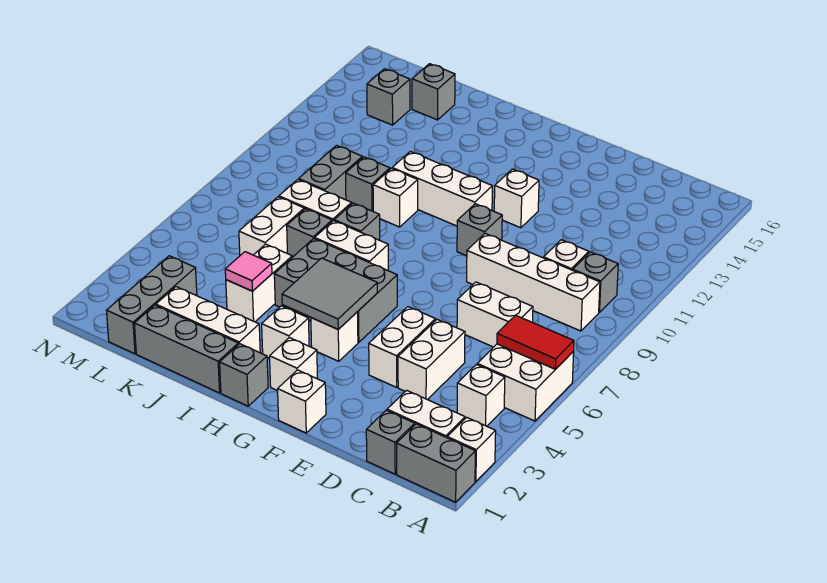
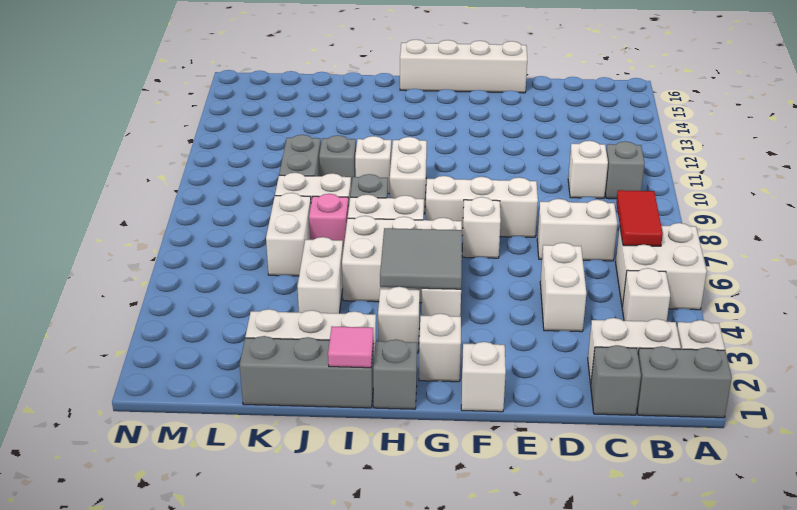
red tile A6:B6 level 2 -> red tile B6:B7 level 2
white brick B9:E9 level 1 -> white brick E16:H16 level 1
white brick E4:E5 level 1 -> white brick H9:H10 level 1
grey brick F10 level 1 -> none
white brick F12 level 1 -> white brick F7 level 1
grey brick G5:I6 level 1 -> white brick G5:I6 level 1
white brick G11:I11 level 1 -> white brick E8:G8 level 1
pink tile J4 level 2 -> pink tile I1 level 2
grey brick J7 level 1 -> pink brick J7 level 1
grey brick K15 level 1 -> none
grey brick L1:L3 level 1 -> none
grey brick L14 level 1 -> none

